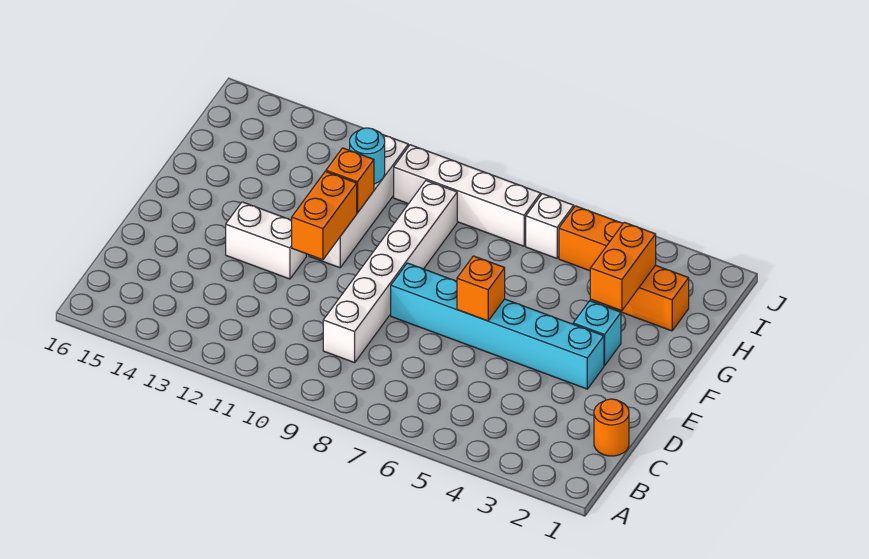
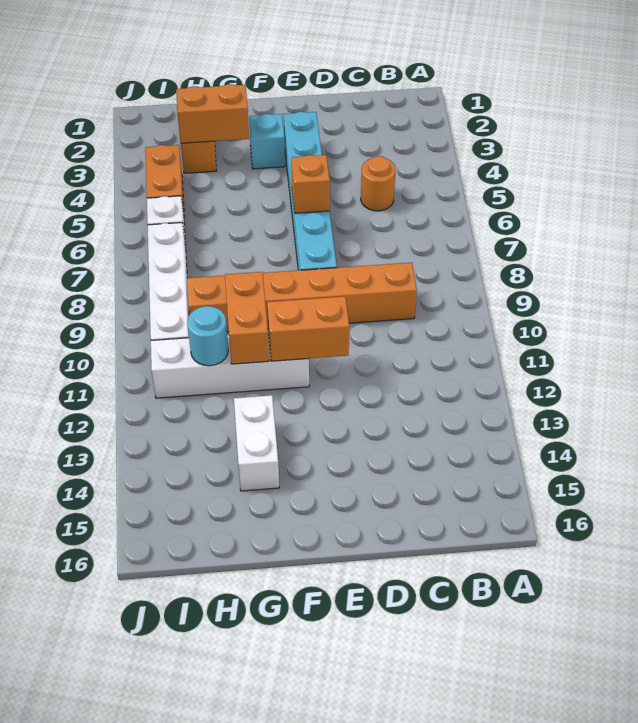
orange round brick C1 level 1 -> orange round brick C5 level 1
white brick C9:H9 level 1 -> orange brick C9:H9 level 1
white brick E12:E13 level 1 -> white brick G13:G14 level 1
orange brick G11 level 2 -> orange brick G10:G11 level 2

